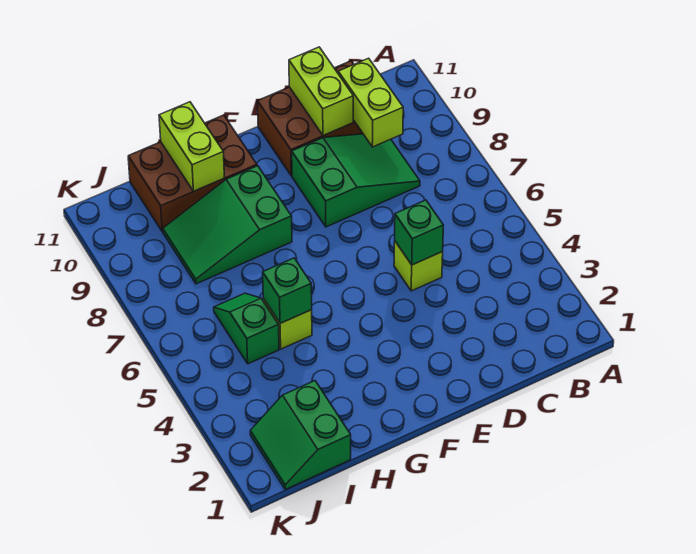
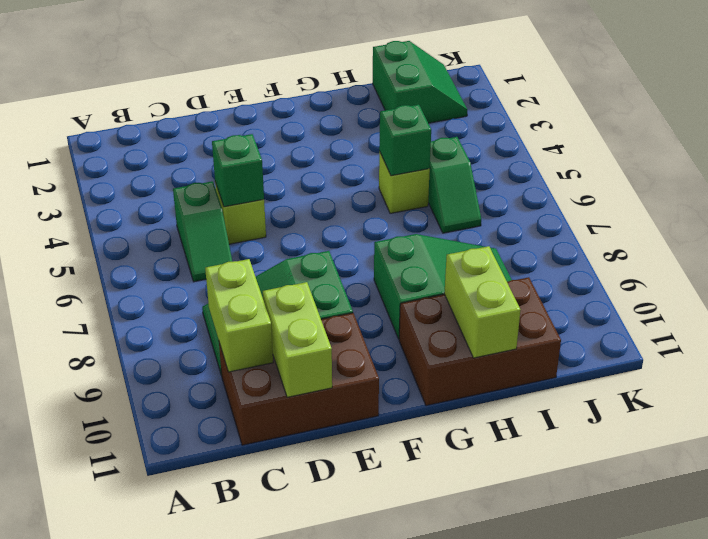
none -> green slope C5:C6 level 1 top 5

